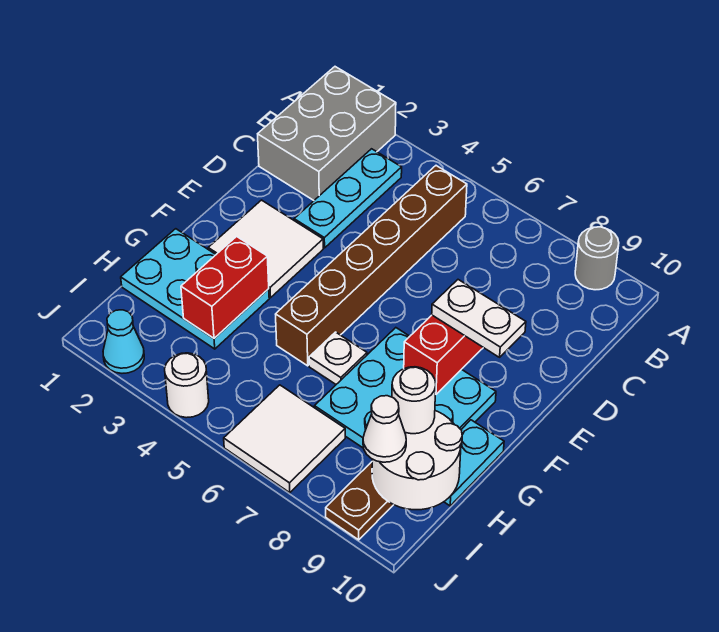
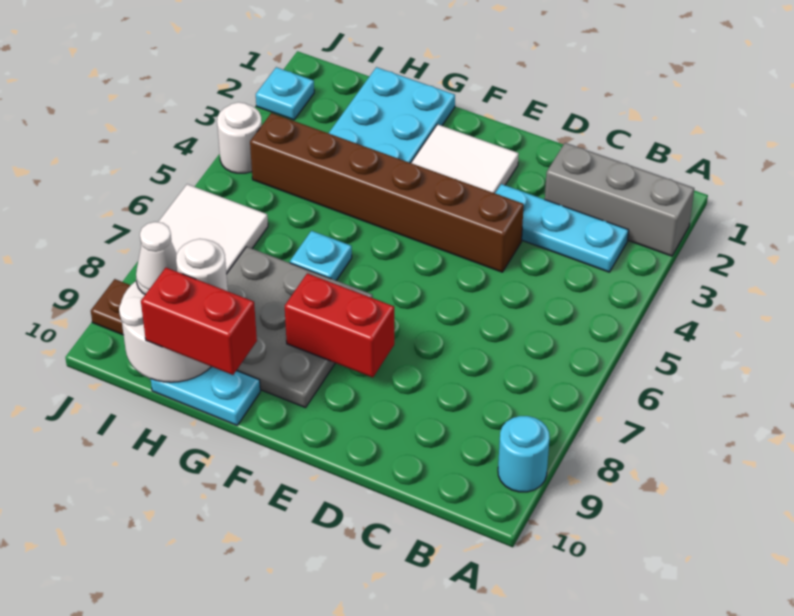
grey brick A1:C2 level 1 -> grey brick A2:C2 level 1
grey round brick A9 level 1 -> cyan round brick A9 level 1
brown brick B5:G5 level 1 -> brown brick D4:I4 level 1
white plate E8:E9 level 3 -> none
cyan plate F7:H9 level 1 -> grey plate F7:H9 level 1
red brick G3:H3 level 2 -> red brick G10:H10 level 3
white plate G6 level 1 -> cyan plate G6 level 1
cyan cone J2 level 1 -> cyan plate J2 level 1

